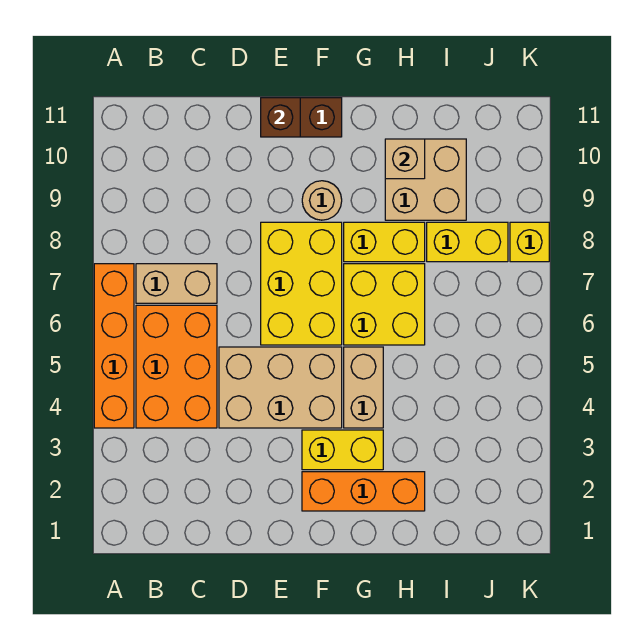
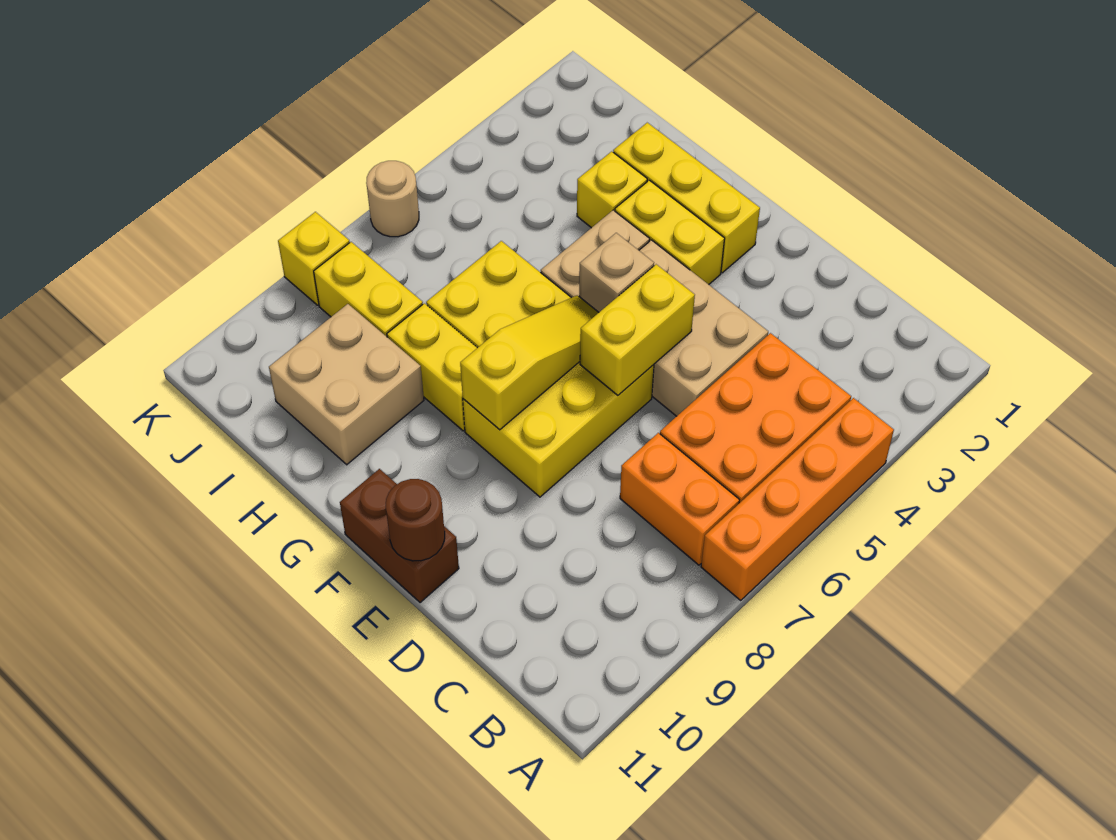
tan brick B7:C7 level 1 -> orange brick B7:C7 level 1
none -> yellow brick E5:E6 level 2
brown brick E11 level 2 -> brown round brick E11 level 2
orange brick F2:H2 level 1 -> yellow brick F2:H2 level 1
none -> yellow slope F6:F8 level 2 top 8
tan round brick F9 level 1 -> tan round brick K6 level 1
none -> yellow brick H3 level 1
tan brick H10 level 2 -> tan brick F5 level 2

